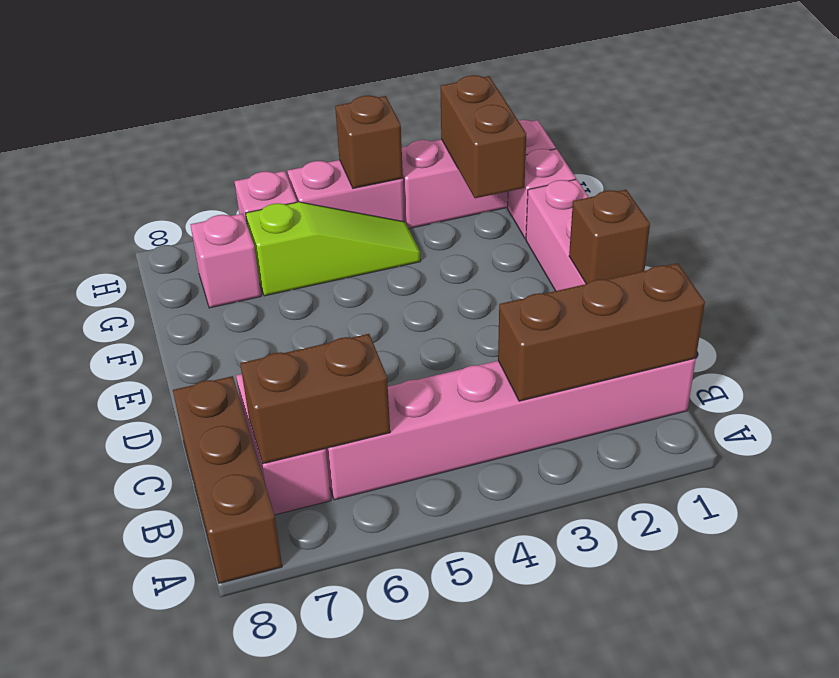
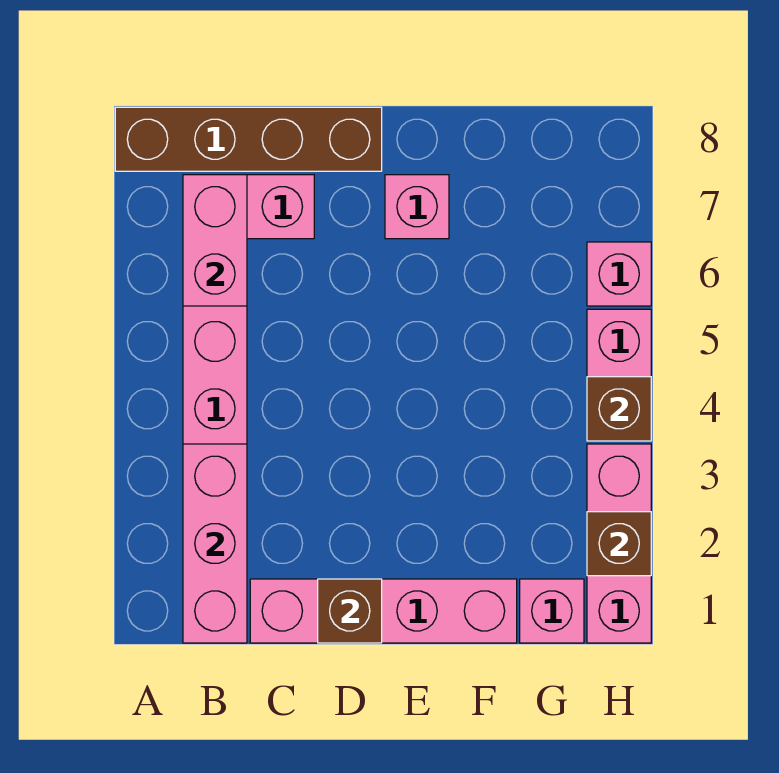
brown brick A8:C8 level 1 -> brown brick A8:D8 level 1
brown brick B1:B3 level 2 -> pink brick B1:B3 level 2
brown brick B6:B7 level 2 -> pink brick B6:B7 level 2
brown brick G2:H2 level 2 -> brown brick H2 level 2
lime slope G4:G6 level 1 top 6 -> none
pink brick G7 level 1 -> pink brick E7 level 1

